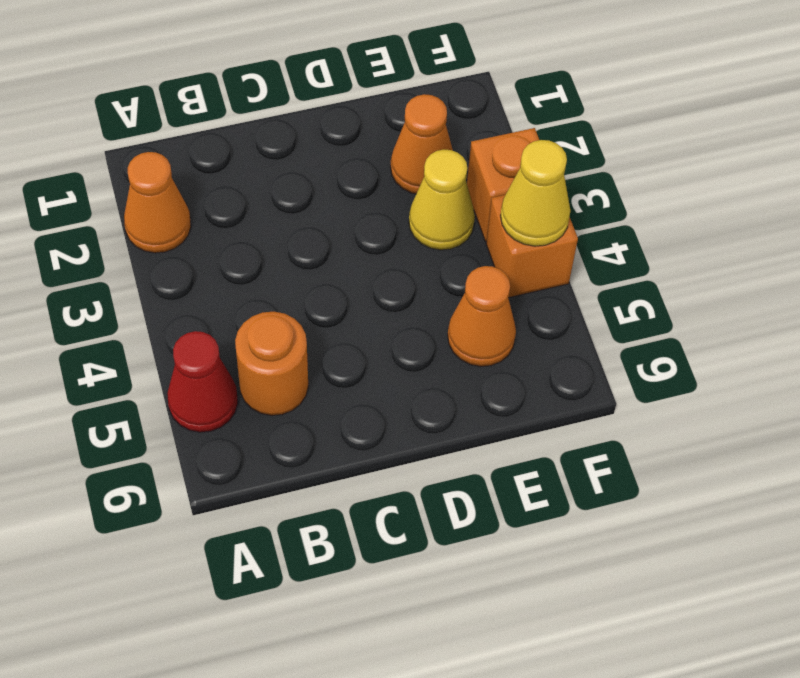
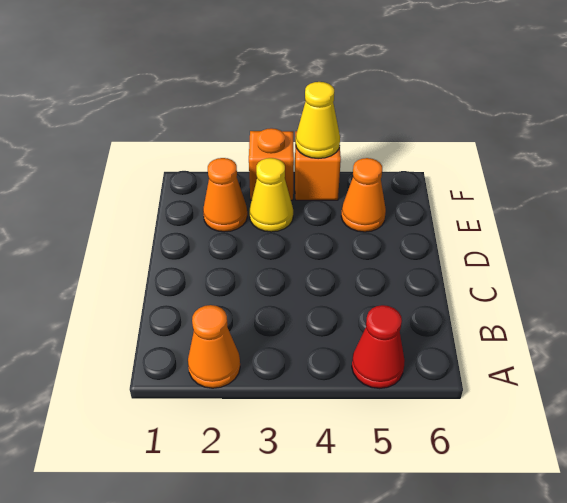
orange round brick B5 level 1 -> none

